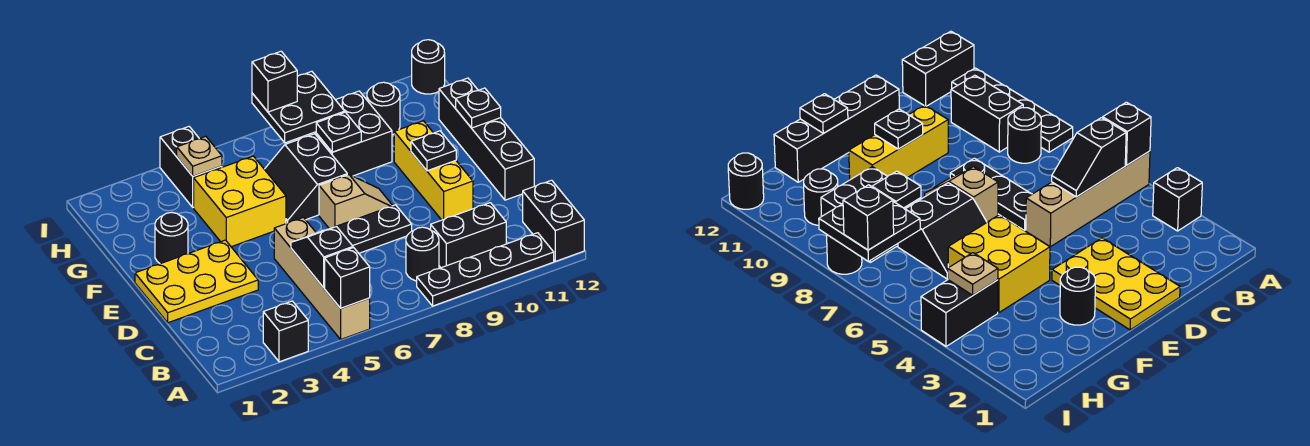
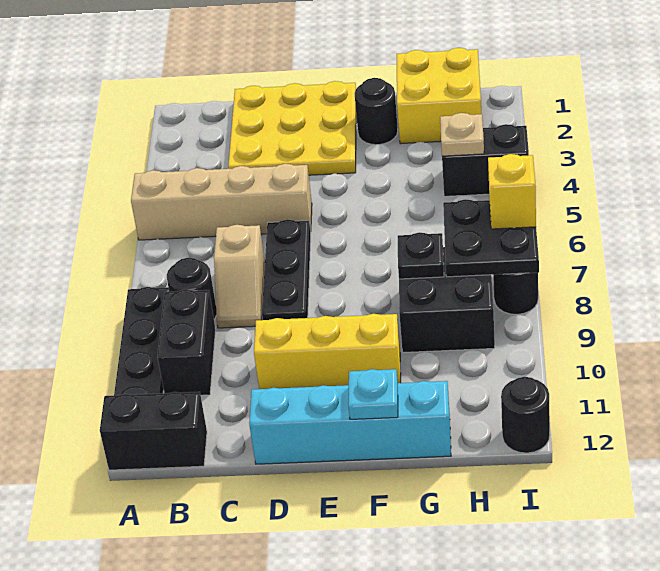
black brick A3 level 1 -> none
black brick A5 level 2 -> none
black slope B5:C5 level 2 top B -> none
yellow plate D1:E3 level 1 -> yellow plate C1:E3 level 1
black brick D12:G12 level 1 -> cyan brick D12:G12 level 1
tan slope E7:E8 level 1 top 7 -> tan slope C7:C8 level 1 top 7
black plate E10 level 2 -> none
yellow brick F4:G5 level 1 -> yellow brick G1:H2 level 1
black slope F6:G7 level 1 top 7 -> none
black plate F12 level 2 -> cyan plate F12 level 2
black round brick H10 level 1 -> none
black brick I7 level 3 -> yellow brick I7 level 3

